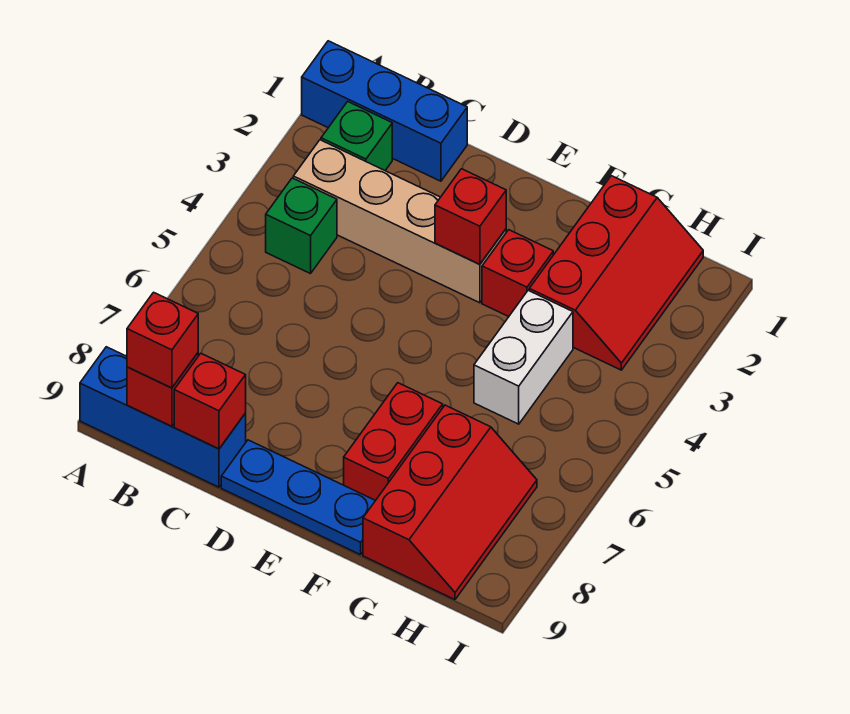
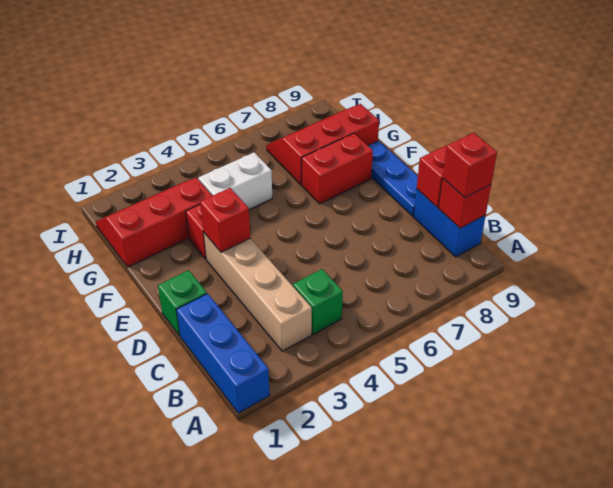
blue brick A9:C9 level 1 -> blue brick B9:C9 level 1
green brick B2 level 1 -> green brick D1 level 1

